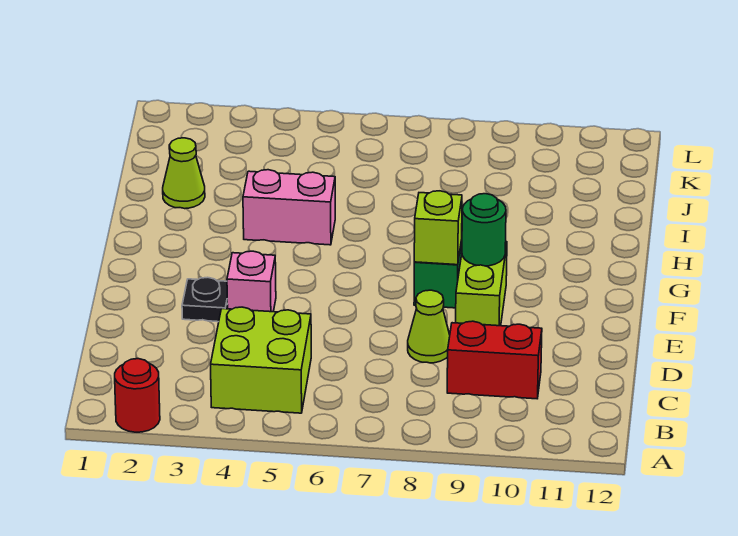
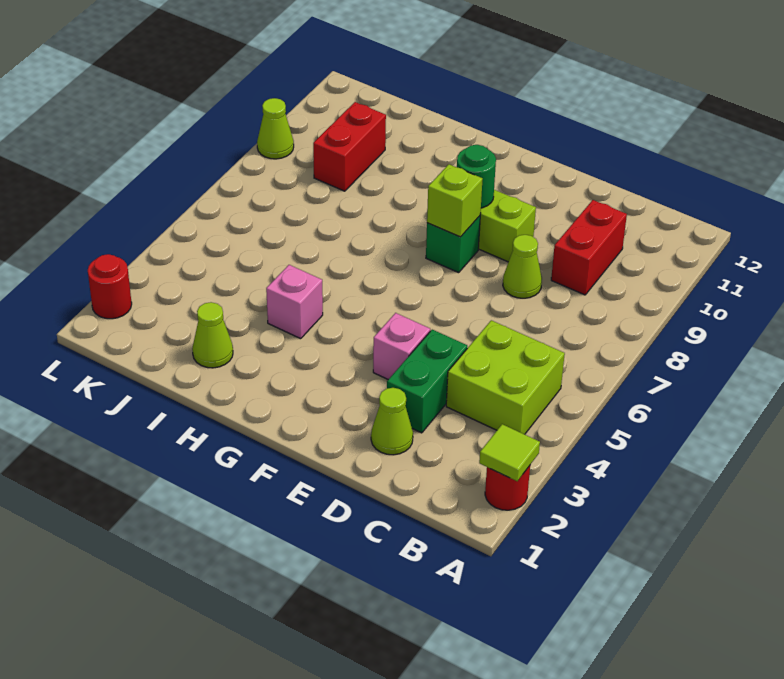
none -> lime tile A2 level 2
none -> lime cone D2 level 1
none -> green brick D3:D4 level 1
black plate E3 level 1 -> none
pink brick H4:H5 level 1 -> pink brick H4 level 1
none -> red brick J9:J10 level 1
none -> red round brick L2 level 1
none -> lime cone L9 level 1

